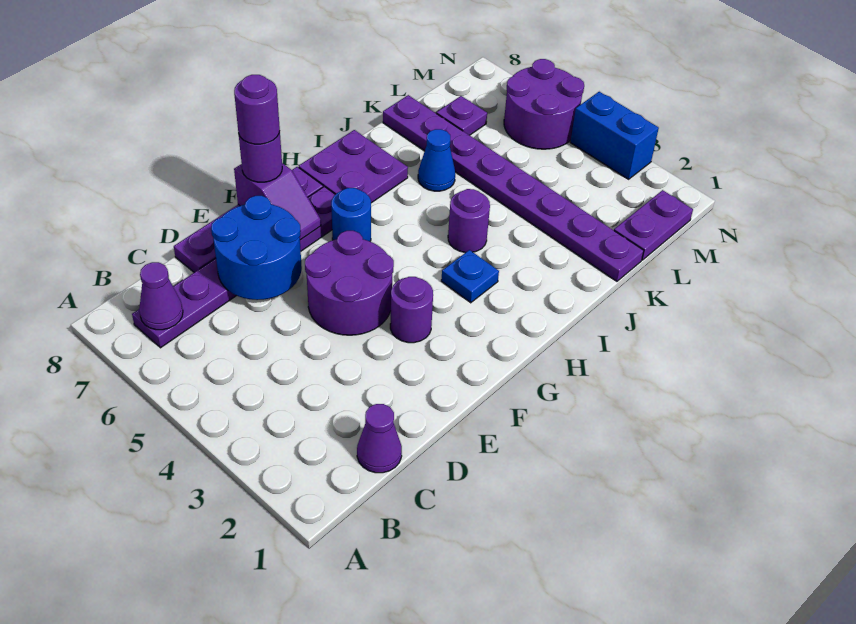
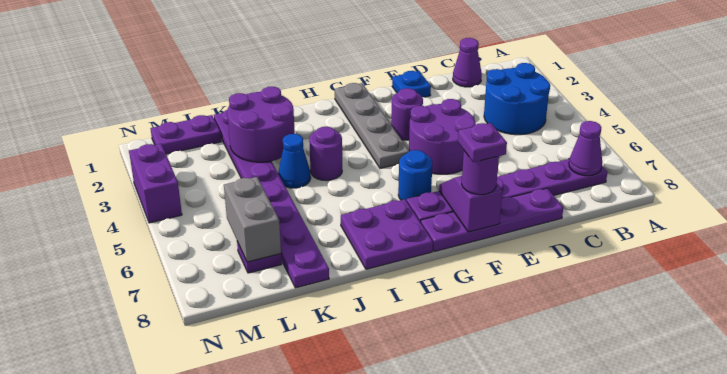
blue round brick D6:E7 level 2 -> blue round brick B3:C4 level 1
purple round brick F8 level 4 -> purple plate F8 level 4
none -> grey plate G1:G4 level 1
blue plate H3 level 1 -> blue plate E1 level 1
blue cone J6 level 1 -> blue cone J4 level 1
none -> grey brick L6:L7 level 2
purple round brick M5:N6 level 1 -> purple round brick J2:K3 level 2
blue brick N3:N4 level 1 -> purple brick N3:N4 level 1

